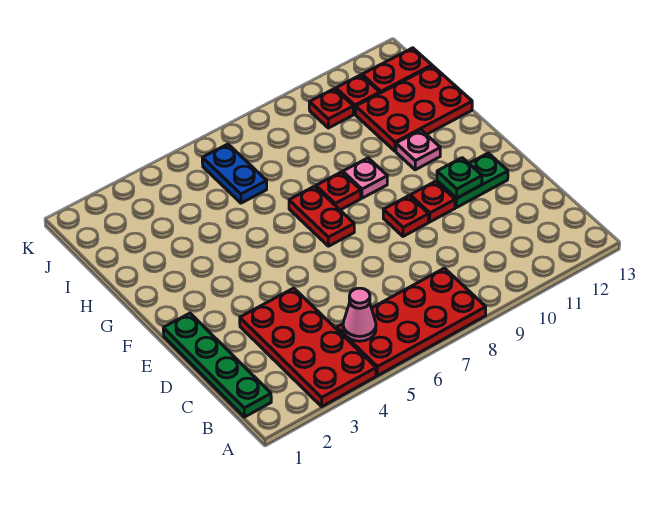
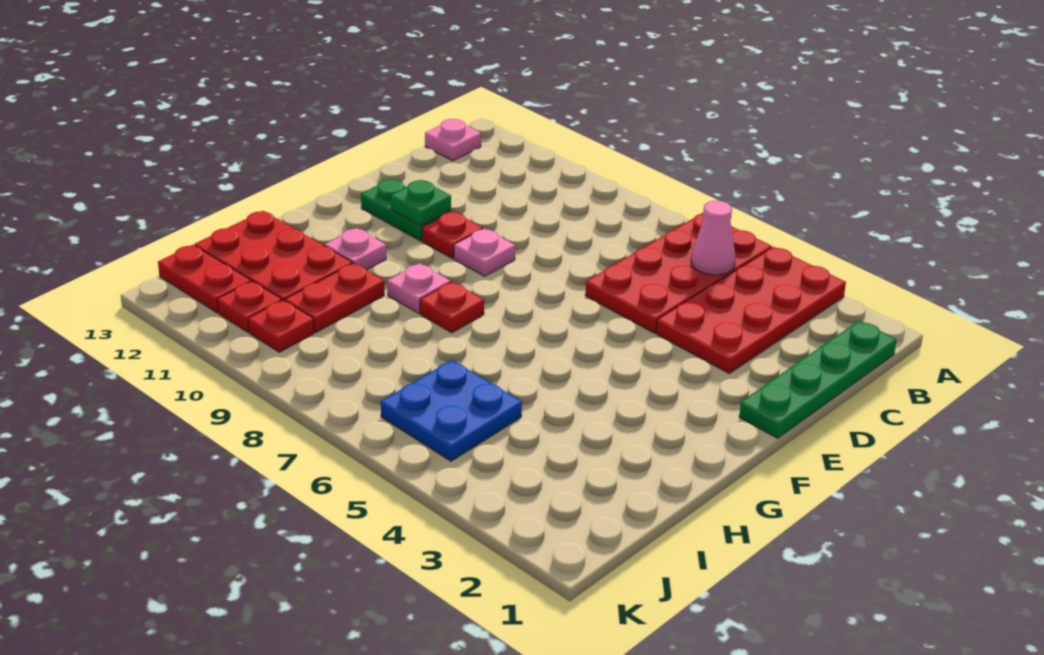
red plate A5:B8 level 1 -> red plate A5:D6 level 1
none -> pink plate B13 level 1
red plate E9 level 1 -> pink plate E9 level 1
red plate F7:G7 level 1 -> red plate H10:I10 level 1
blue plate I6:J6 level 1 -> blue plate I5:J6 level 1

